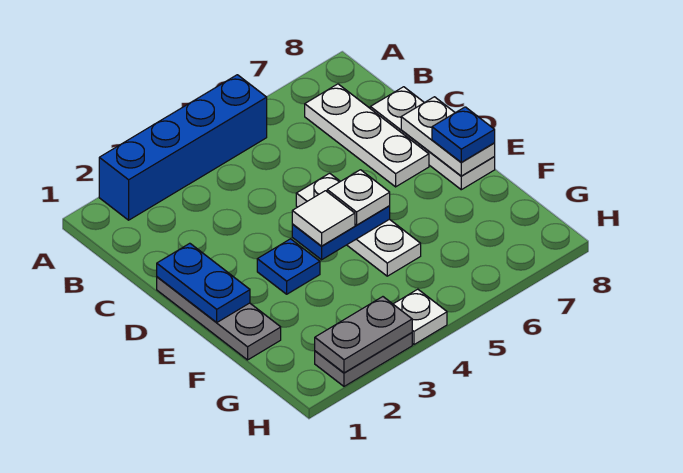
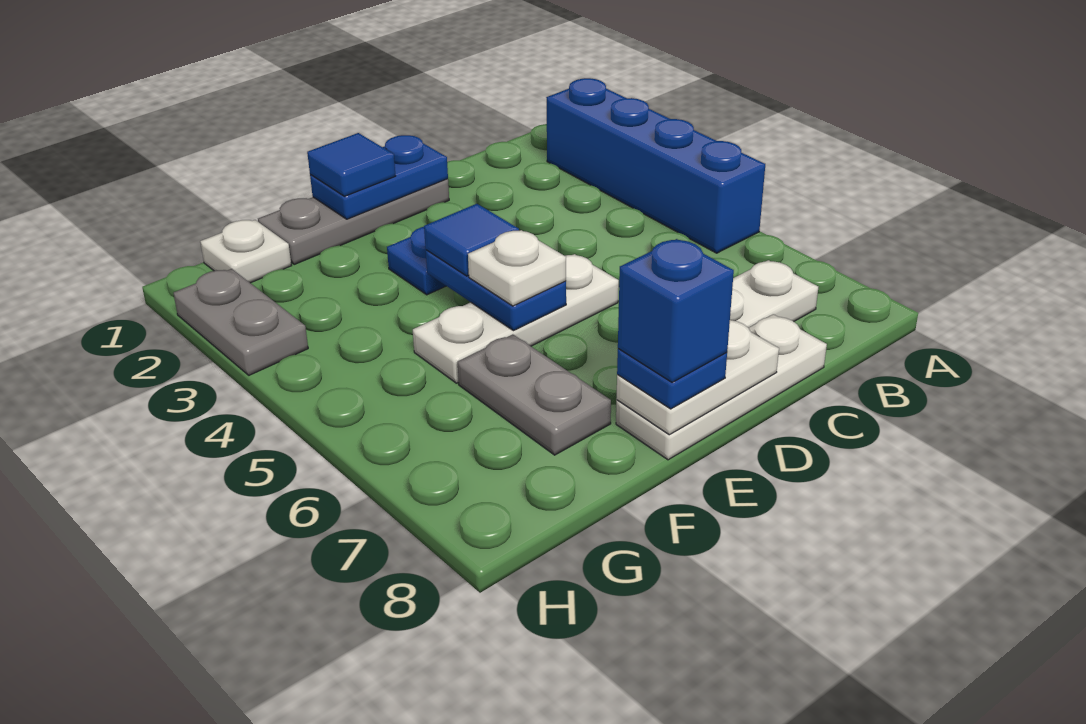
none -> blue tile E1 level 3
white tile E4 level 3 -> blue tile E4 level 3
none -> blue brick E8 level 4
grey plate H2:H3 level 2 -> grey plate F6:F7 level 1
white plate H4 level 1 -> white plate G1 level 1

